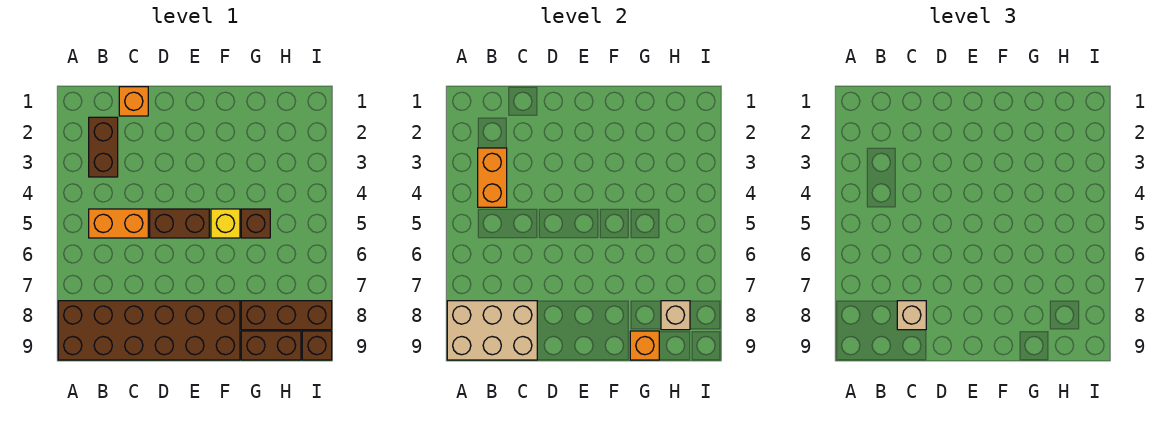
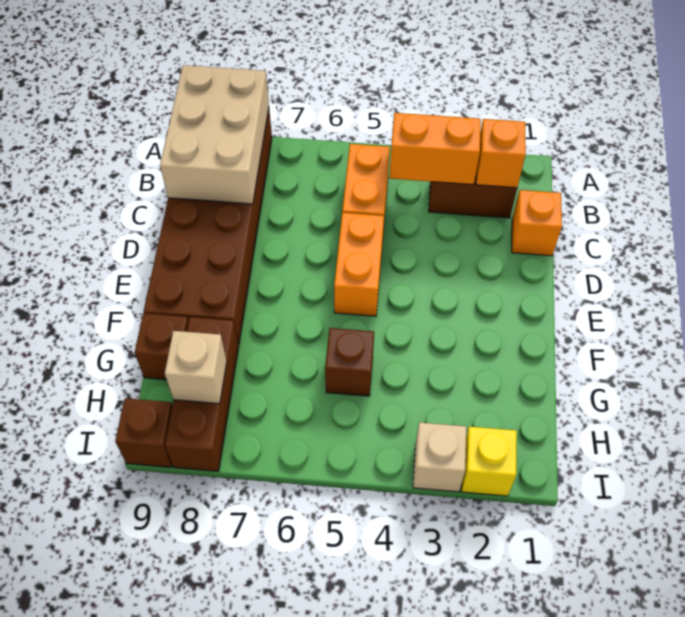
tan brick C8 level 3 -> tan brick I3 level 1
brown brick D5:E5 level 1 -> orange brick D5:E5 level 1
yellow brick F5 level 1 -> yellow brick I2 level 1
brown brick G9:H9 level 1 -> brown brick G9 level 1
orange brick G9 level 2 -> orange brick B2 level 2

